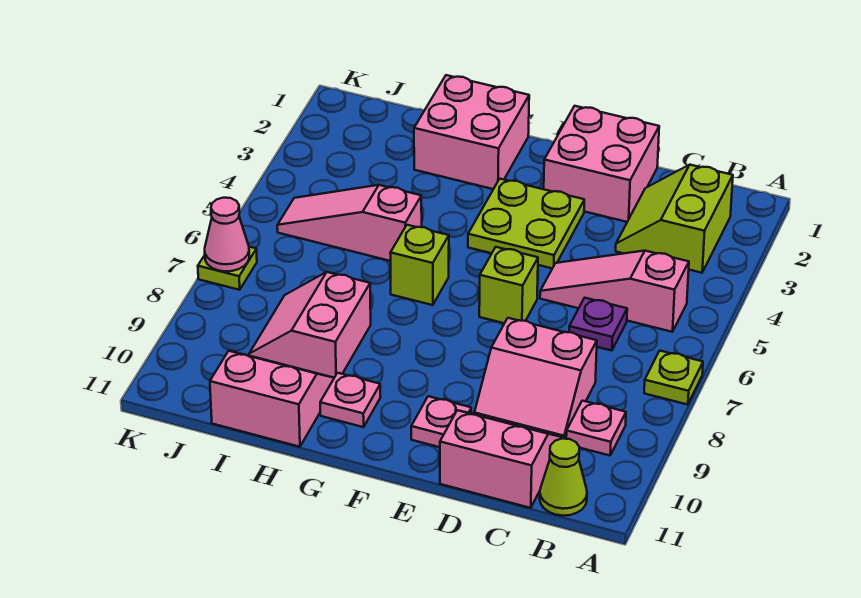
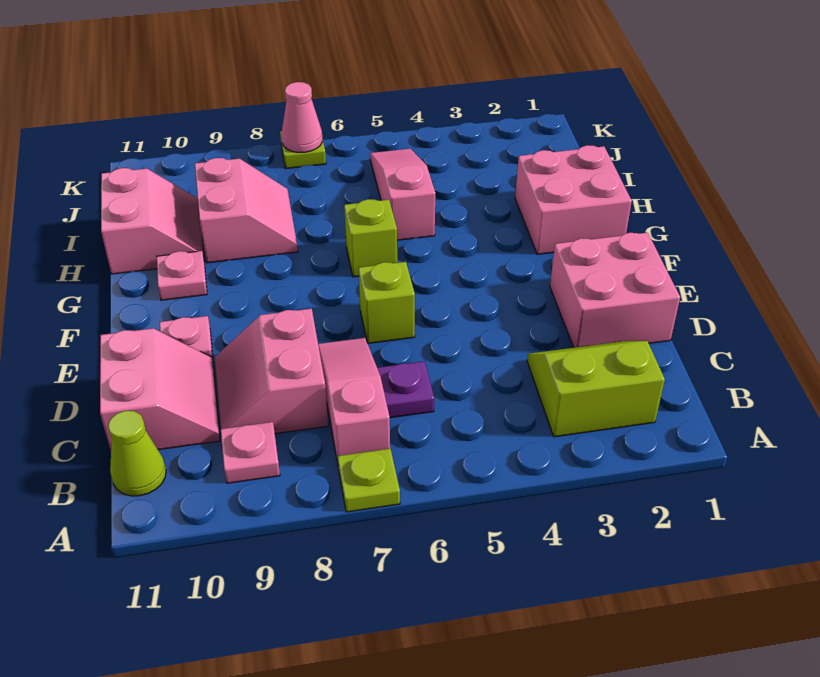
pink slope B5:D5 level 1 top B -> pink slope B7:D7 level 1 top B
lime plate E3:F4 level 1 -> none
pink slope H8:I9 level 1 top H -> pink slope H8:I9 level 1 top 9

